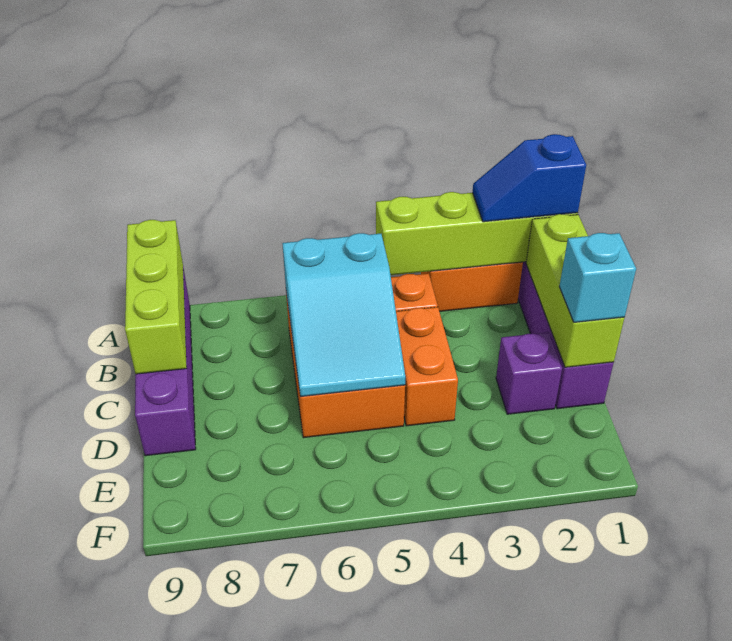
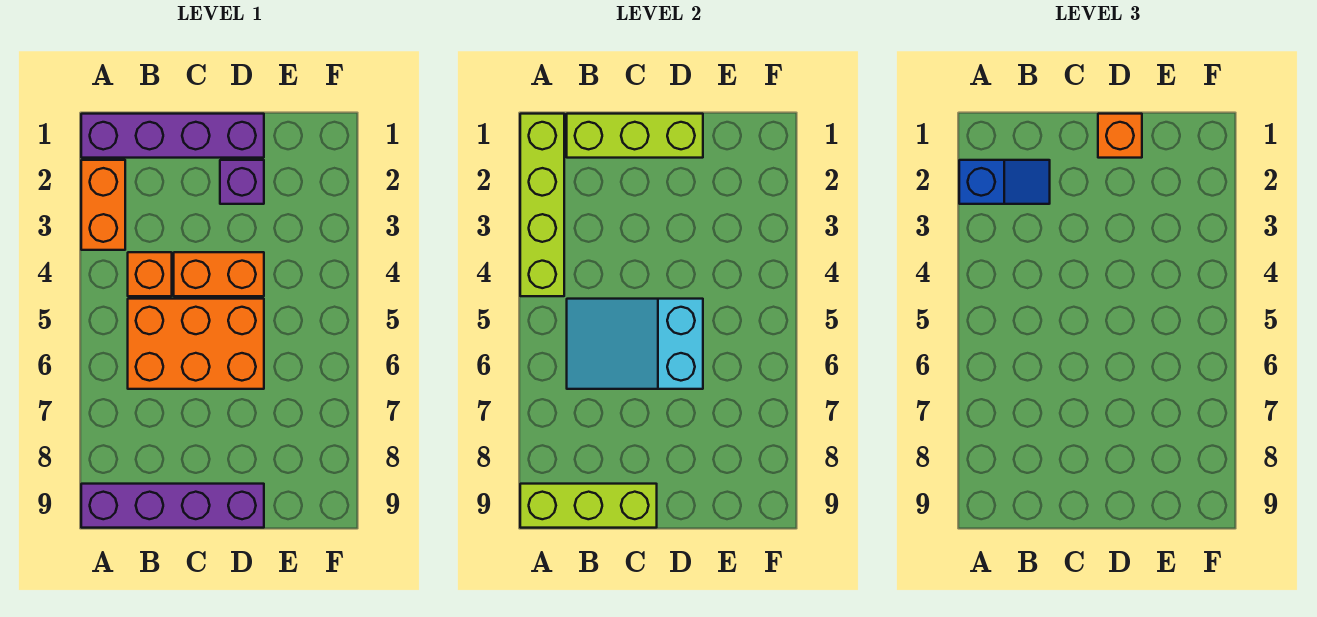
blue slope A1:A2 level 3 top 1 -> blue slope A2:B2 level 3 top A
cyan slope B5:D6 level 2 top B -> cyan slope B5:D6 level 2 top D
cyan brick D1 level 3 -> orange brick D1 level 3

